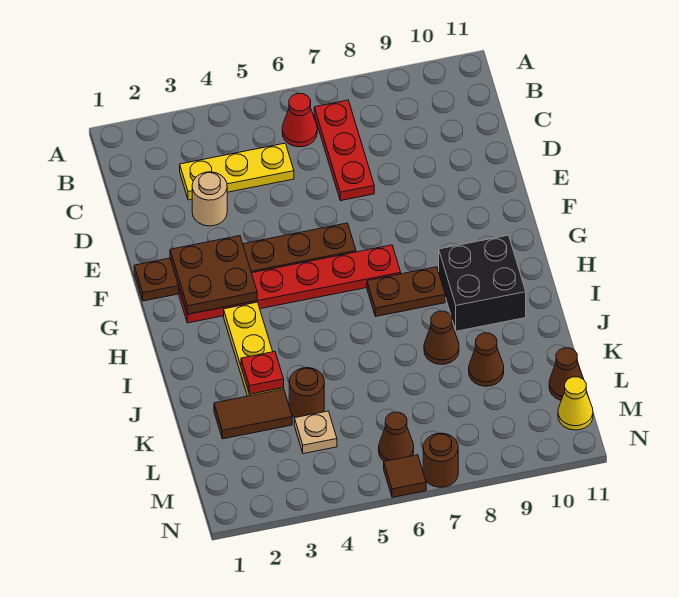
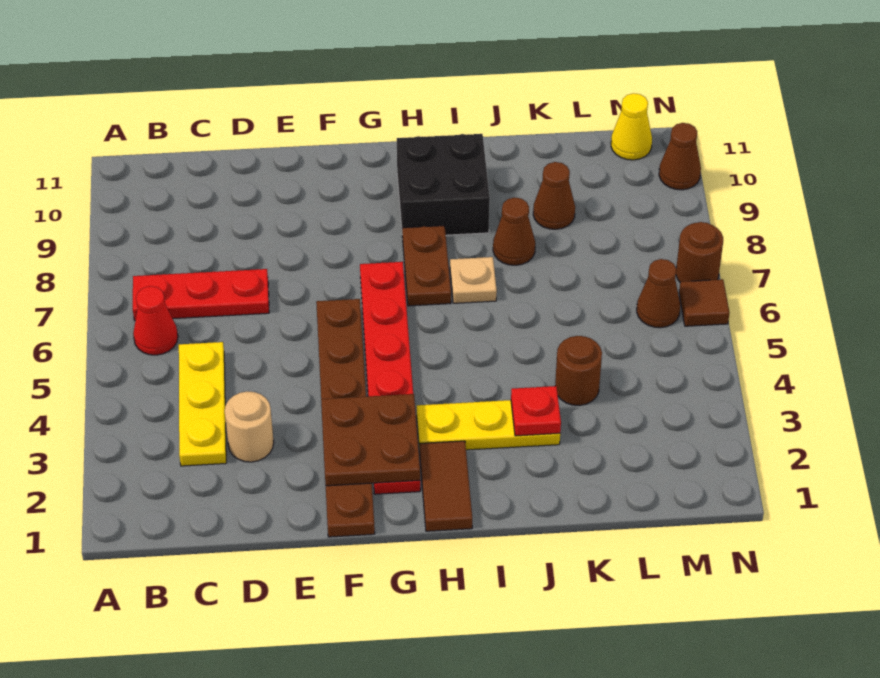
brown tile K2:K3 level 1 -> brown tile H1:H2 level 1
tan plate L4 level 1 -> tan plate I7 level 1
brown cone L11 level 1 -> brown cone N10 level 1

